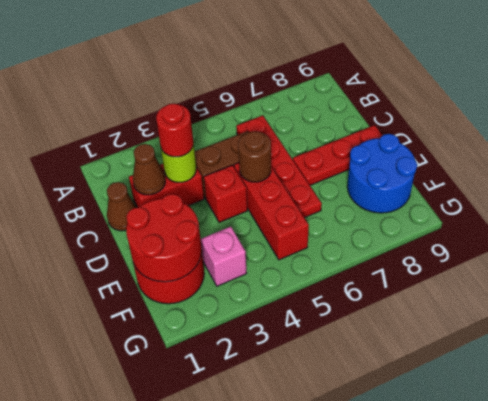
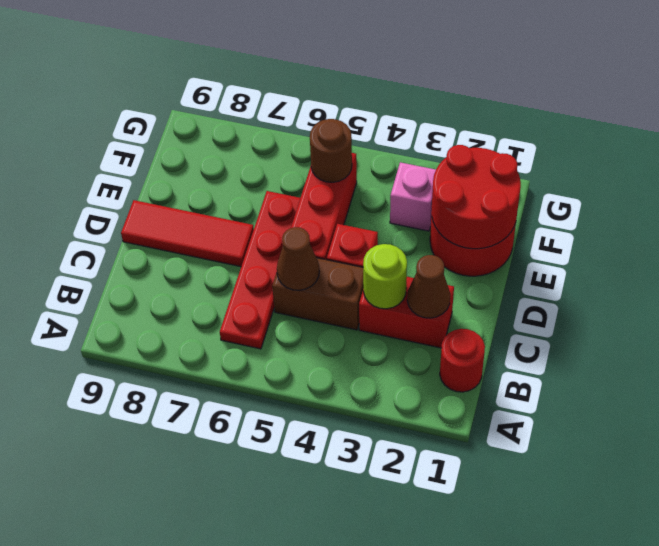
brown cone C1 level 1 -> brown cone C5 level 2
red round brick C3 level 3 -> red round brick B1 level 1
brown round brick D5 level 2 -> brown round brick F5 level 2
red plate D7:D9 level 1 -> red tile D7:D9 level 1
blue round brick E8:F9 level 1 -> none

